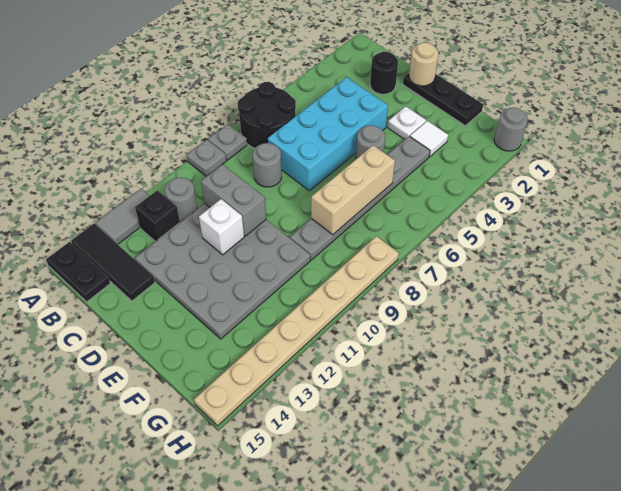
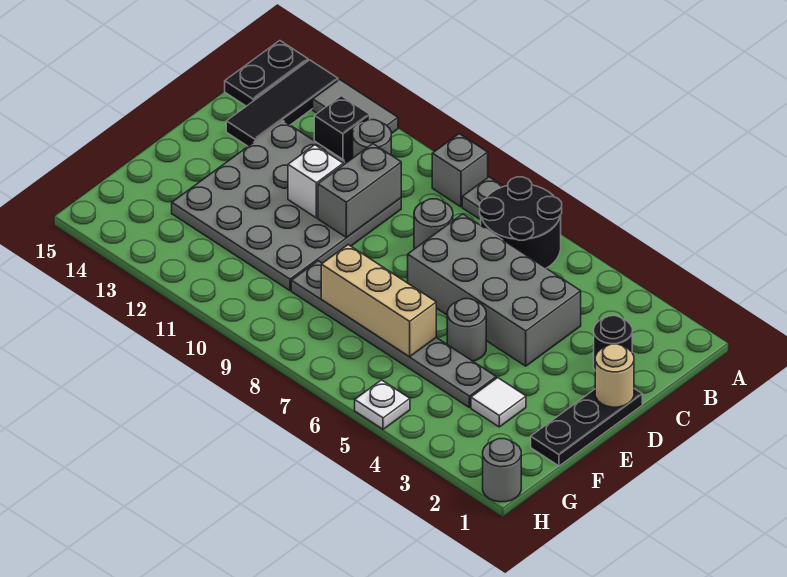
grey plate A9 level 1 -> grey brick A9 level 1
cyan brick C4:D7 level 1 -> grey brick C4:D7 level 1
white plate E3 level 1 -> white plate H5 level 1
tan plate H8:H15 level 1 -> none

